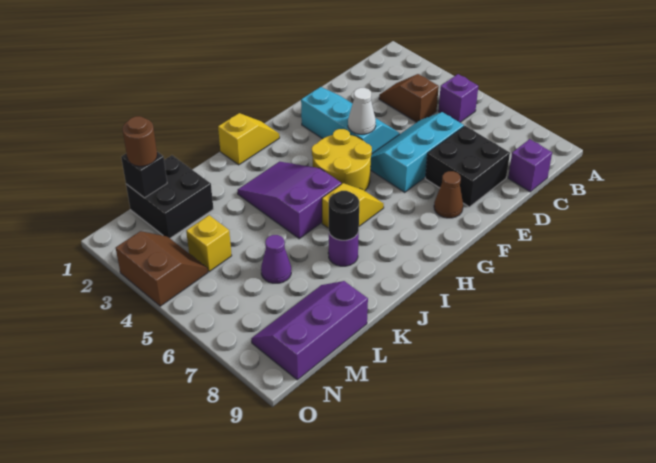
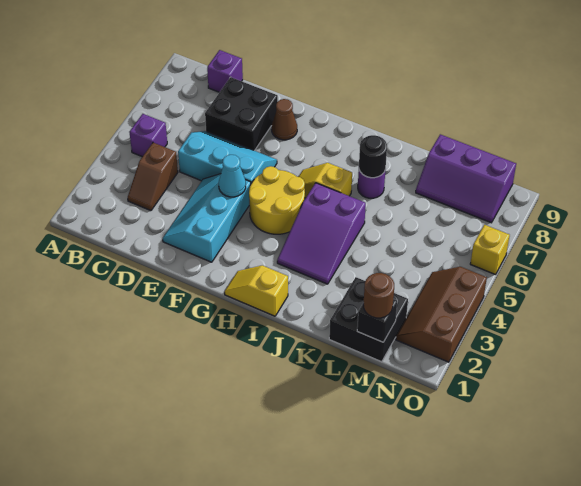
cyan slope D5:F6 level 1 top 6 -> cyan slope D5:F6 level 1 top 5
white cone F4 level 2 -> cyan cone F4 level 2
purple cone L6 level 1 -> none
yellow brick M4 level 1 -> yellow brick O6 level 1
brown slope N3:O4 level 1 top O -> brown slope N2:O4 level 1 top O

